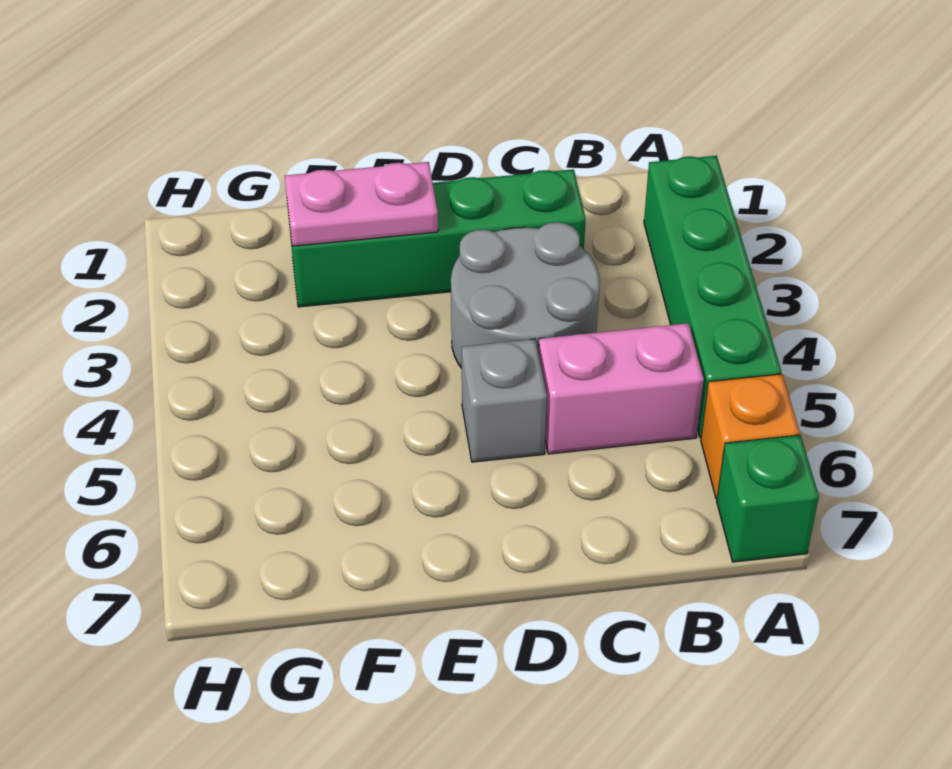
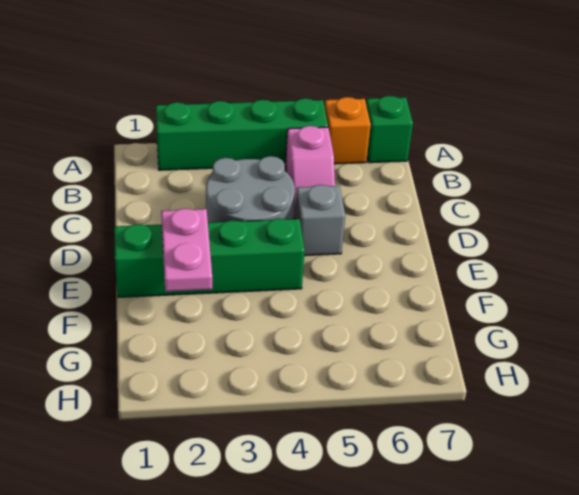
pink brick B5:C5 level 1 -> pink slope B5:C5 level 1 top B
green brick C2:F2 level 1 -> green brick E1:E4 level 1

